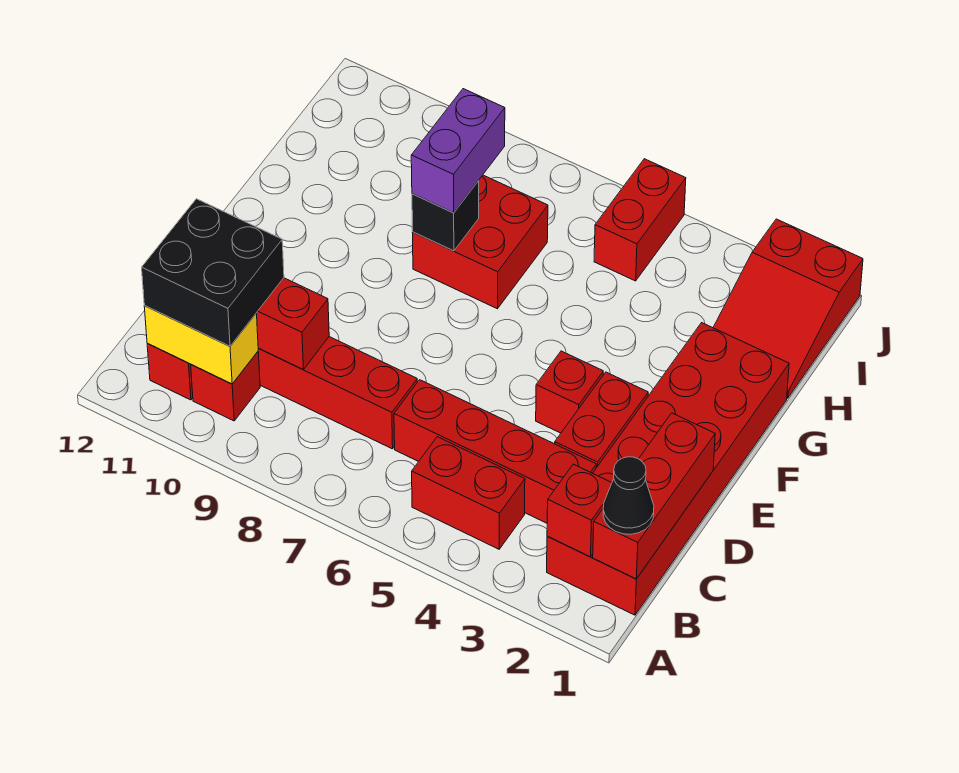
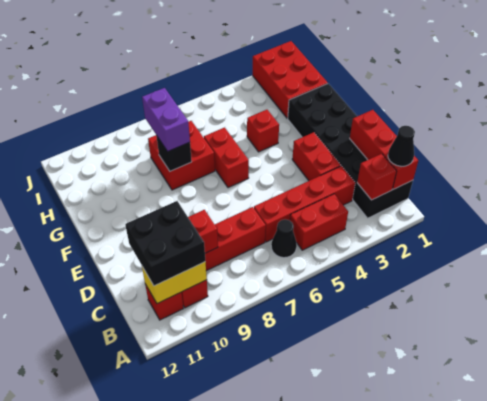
red brick B1:G2 level 1 -> black brick B1:G2 level 1
none -> black cone B6 level 1
red brick E4 level 1 -> red brick G4 level 1
red slope H1:J2 level 1 top J -> red brick H1:J2 level 1
red brick I5:J5 level 1 -> red brick F6:G6 level 1

